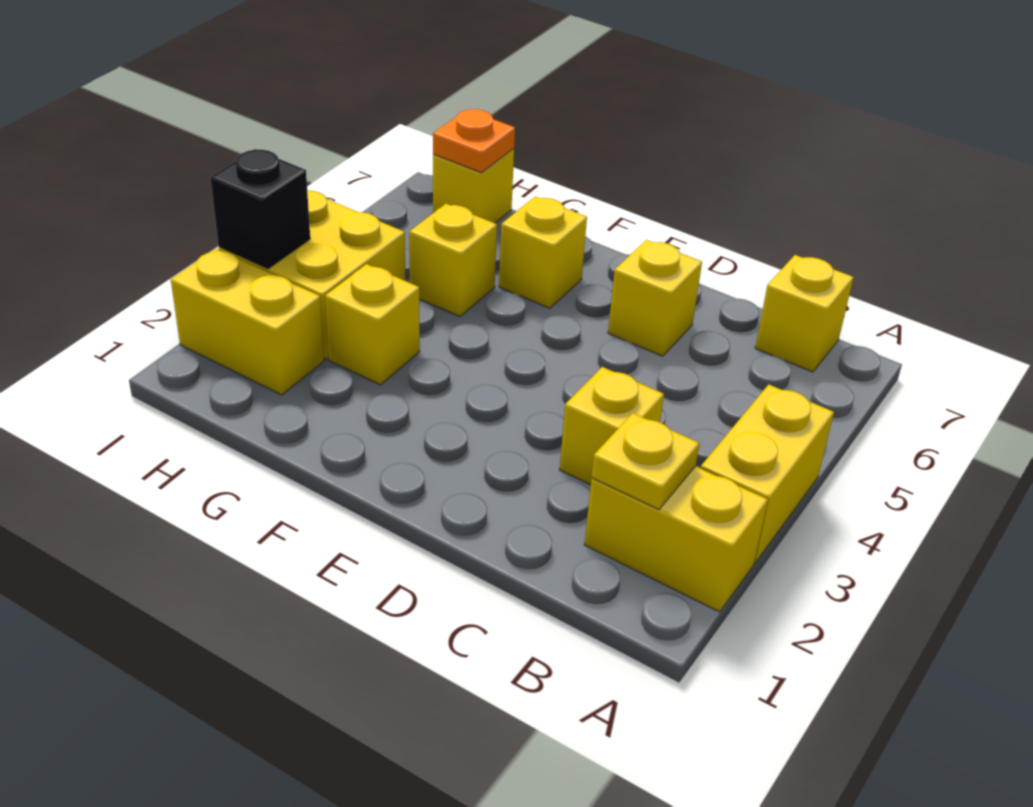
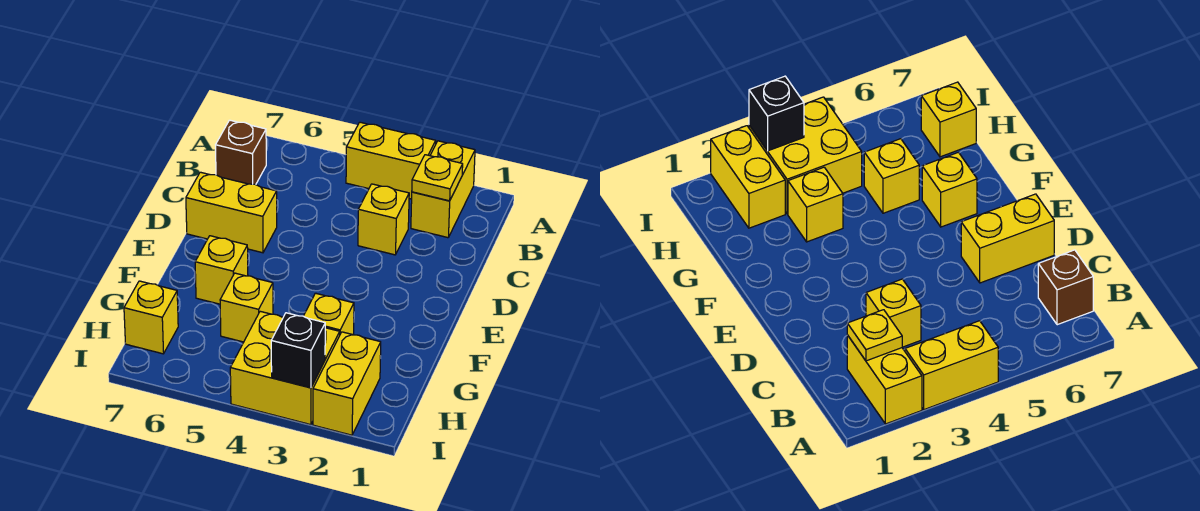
yellow brick B7 level 1 -> brown brick B7 level 1
yellow brick D6 level 1 -> yellow brick D6:D7 level 1
orange plate H7 level 2 -> none

